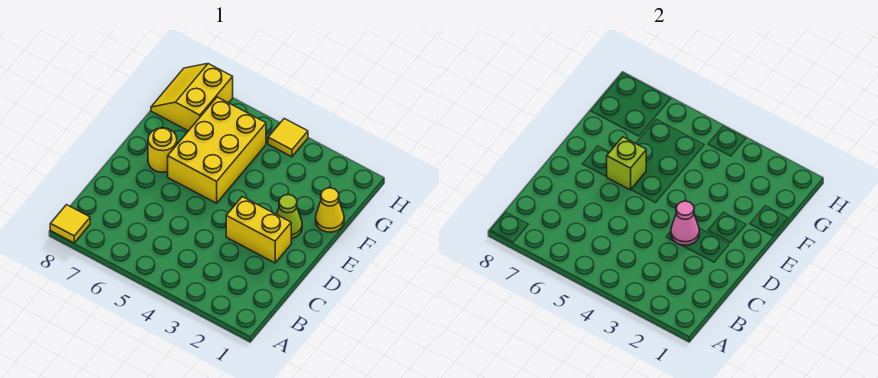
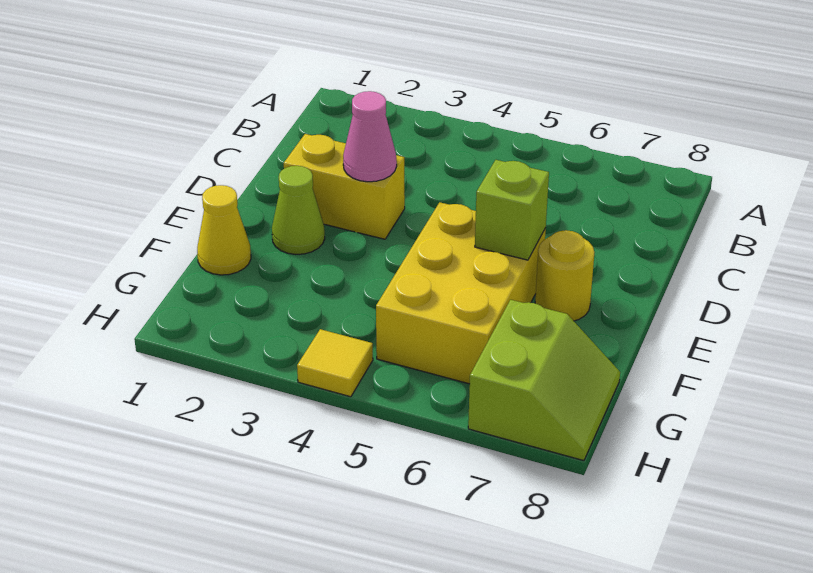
yellow tile A8 level 1 -> none
yellow slope G7:H8 level 1 top 7 -> lime slope G7:H8 level 1 top 7

